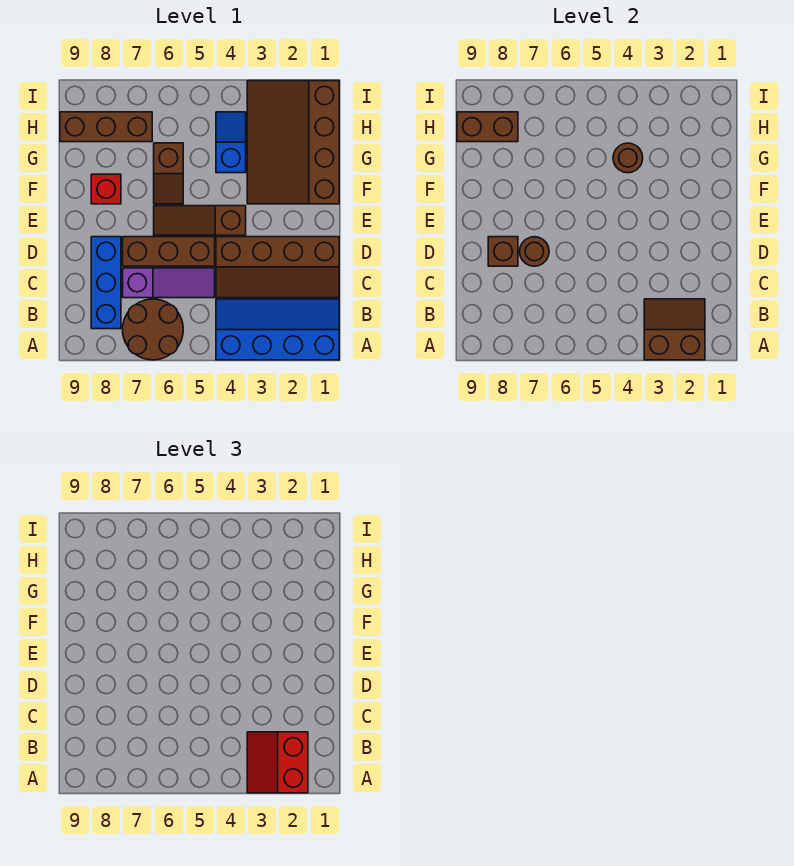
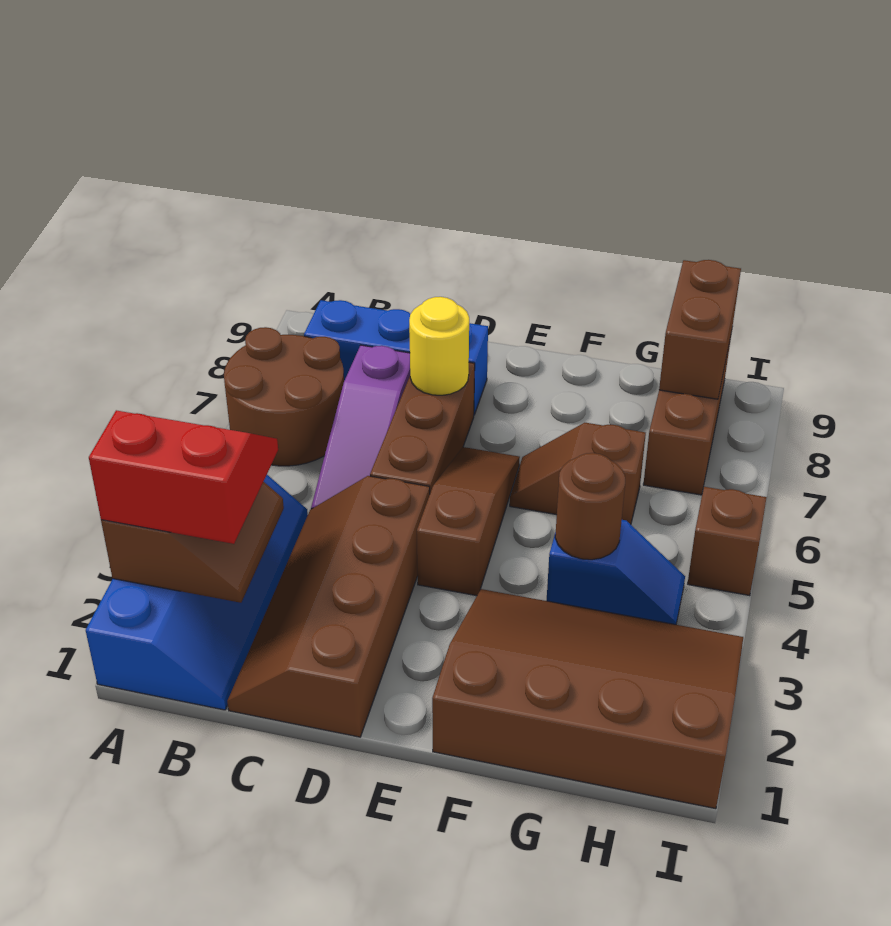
brown round brick D7 level 2 -> yellow round brick D7 level 2
brown brick D8 level 2 -> brown brick I5 level 1
red brick F8 level 1 -> none

